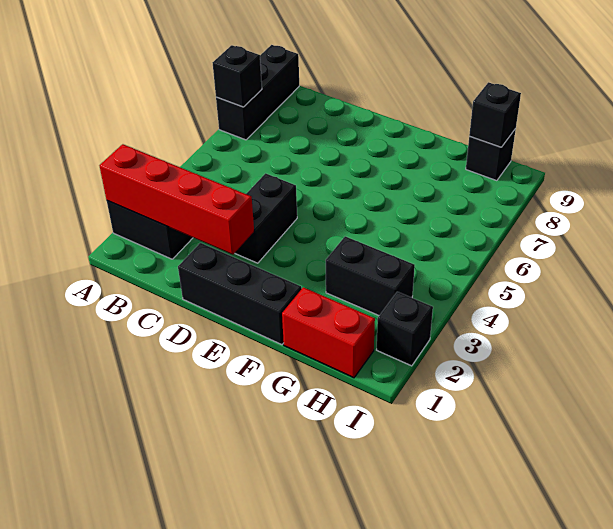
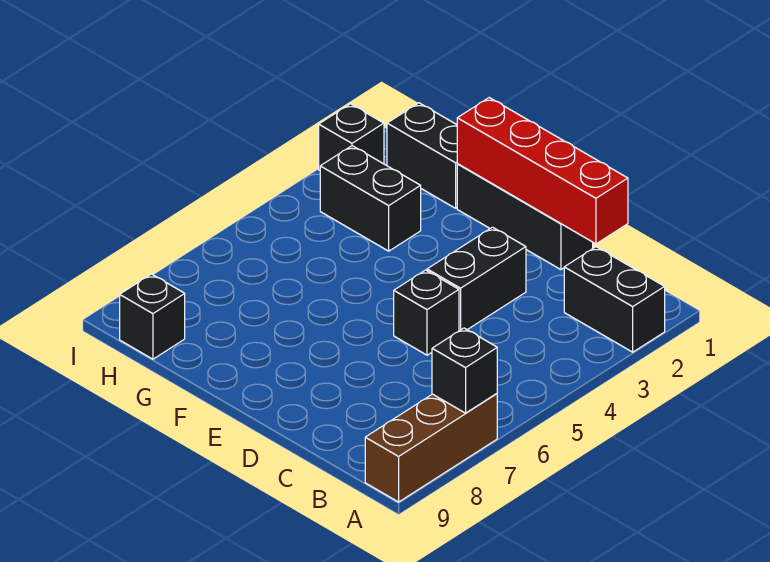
red brick A2:D2 level 2 -> red brick C1:F1 level 2
black brick A7:A9 level 1 -> brown brick A7:A9 level 1
red brick G1:H1 level 1 -> black brick G1:H1 level 1
black brick H9 level 2 -> black brick D5 level 1

